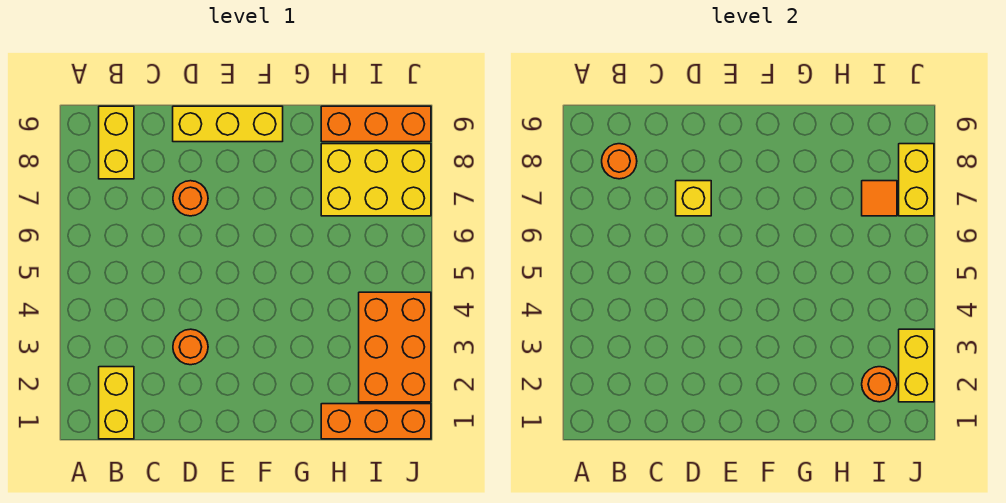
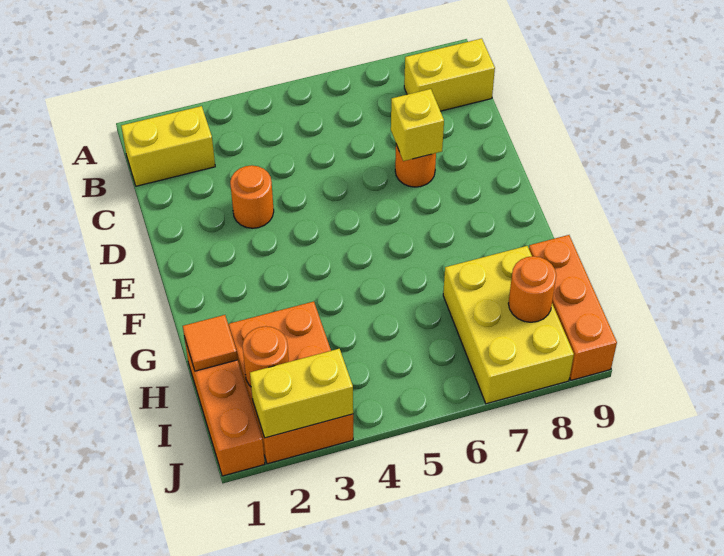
orange round brick B8 level 2 -> orange round brick I8 level 2
yellow brick D9:F9 level 1 -> none
orange brick I2:J4 level 1 -> orange brick H2:J3 level 1
orange tile I7 level 2 -> orange tile H1 level 2
yellow brick J7:J8 level 2 -> none

